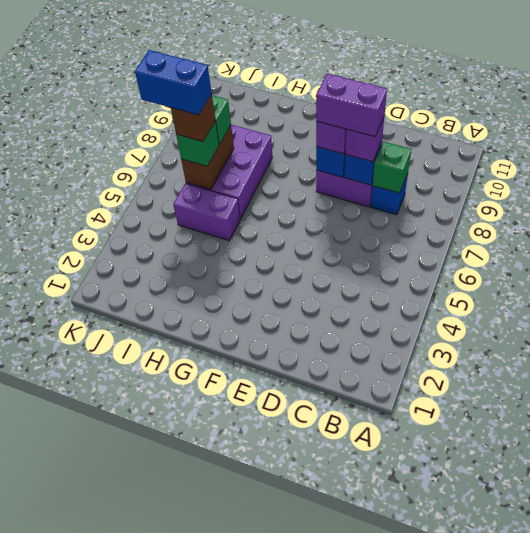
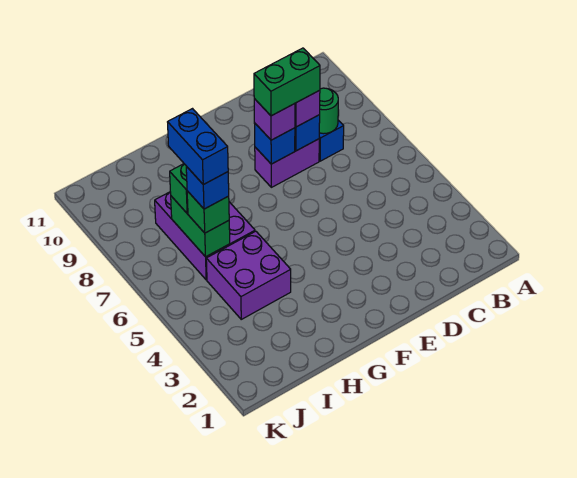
green brick C8 level 2 -> green round brick C8 level 2
purple brick D8:E8 level 4 -> green brick D8:E8 level 4
purple brick H5:I5 level 1 -> purple brick H4:I5 level 1
brown brick I6:I7 level 2 -> green brick I6:I7 level 2
brown brick I6 level 4 -> blue brick I6 level 4
blue brick I6:J6 level 5 -> blue brick I6:I7 level 5

